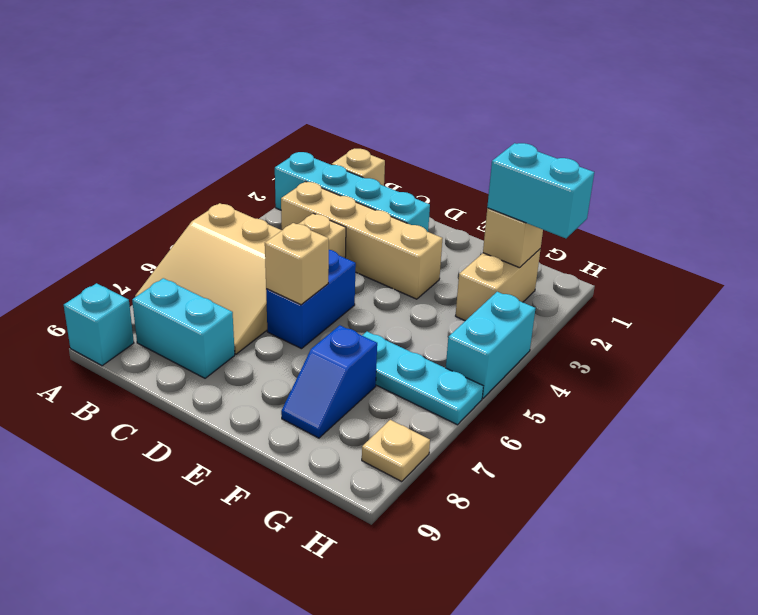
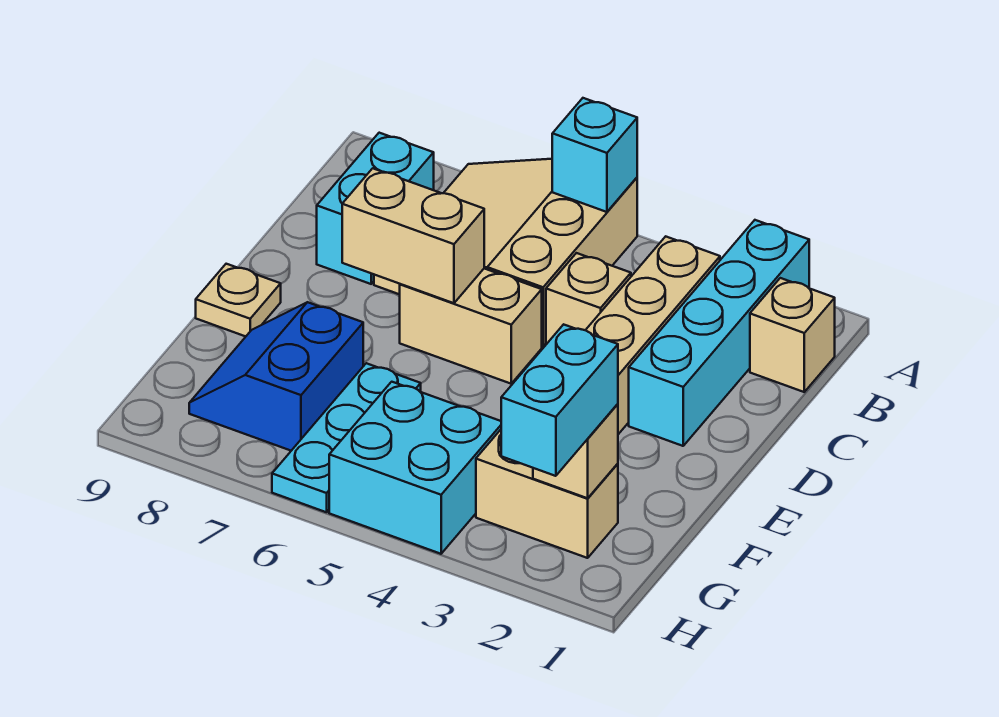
cyan brick A9 level 1 -> cyan brick A5 level 2
blue brick D5:D6 level 1 -> tan brick D5:D6 level 1
tan brick D6 level 2 -> tan brick D6:D7 level 2
blue slope F7:F8 level 1 top 7 -> blue slope F7:G8 level 1 top 7
cyan brick H4:H5 level 1 -> cyan brick G4:H5 level 1
tan plate H8 level 1 -> tan plate E9 level 1

